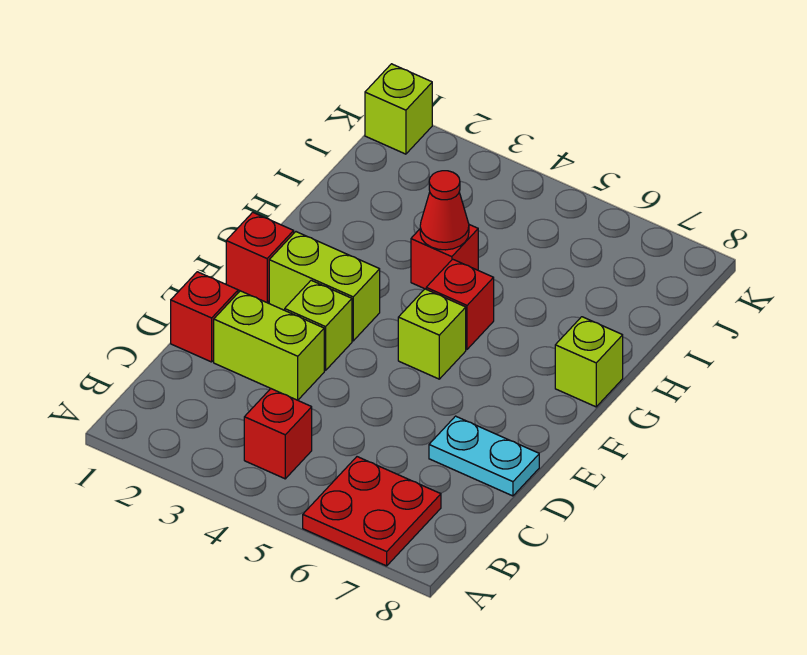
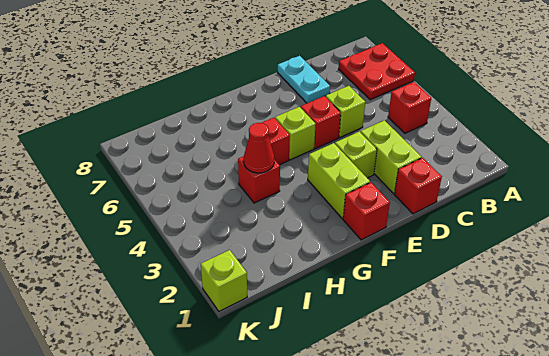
none -> red brick E5 level 1
lime brick G8 level 1 -> lime brick D5 level 1

